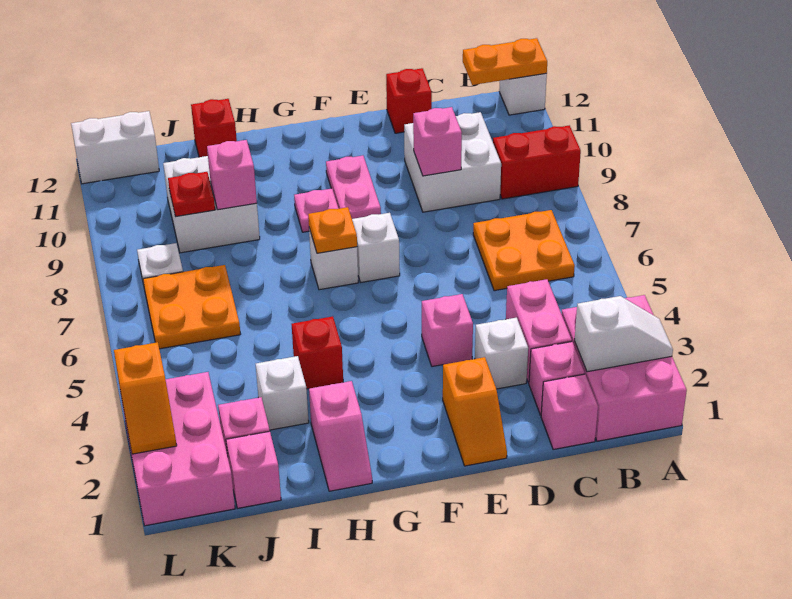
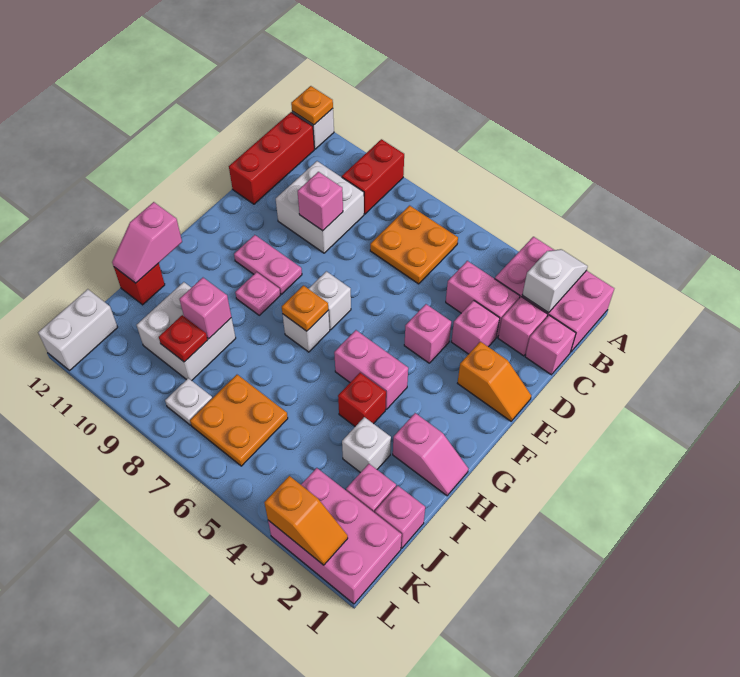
orange plate A12:B12 level 2 -> orange plate A12 level 2
white brick D3 level 1 -> pink brick D3 level 1
red brick D12 level 1 -> red brick B12:D12 level 1
none -> pink brick G4:G5 level 1
none -> pink slope H12:I12 level 2 top H

